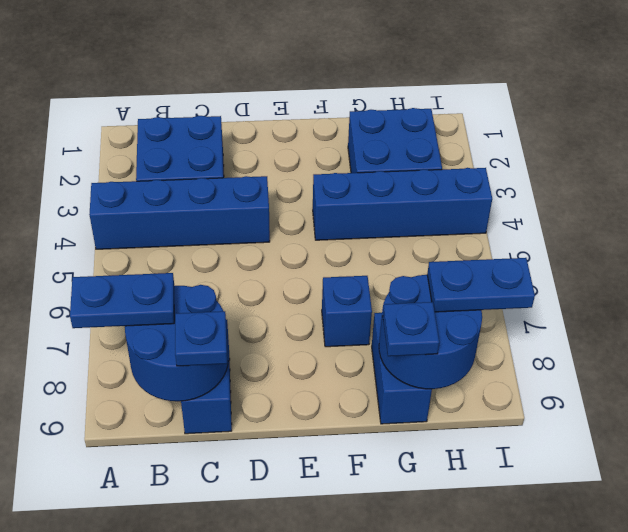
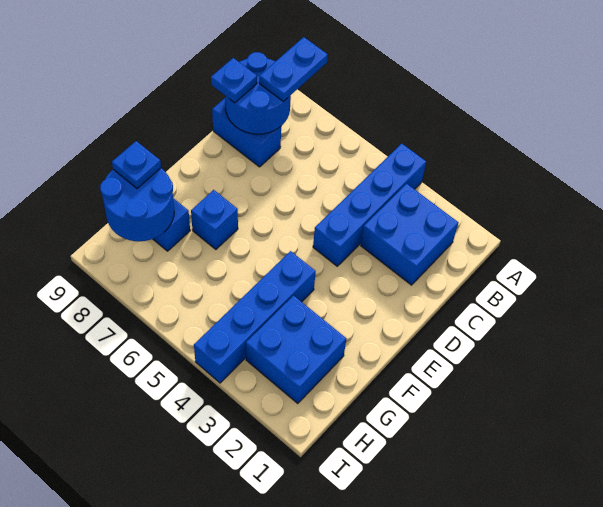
blue plate H8:I8 level 3 -> none

